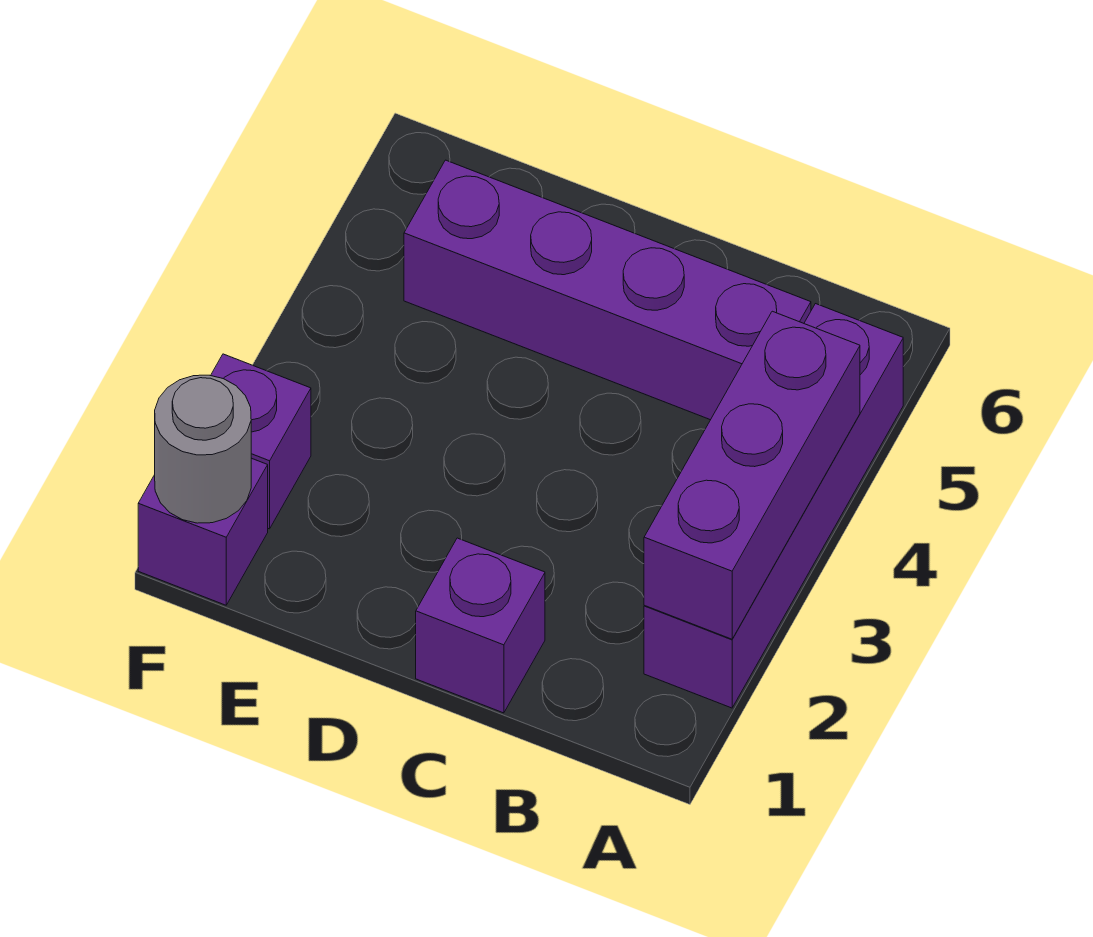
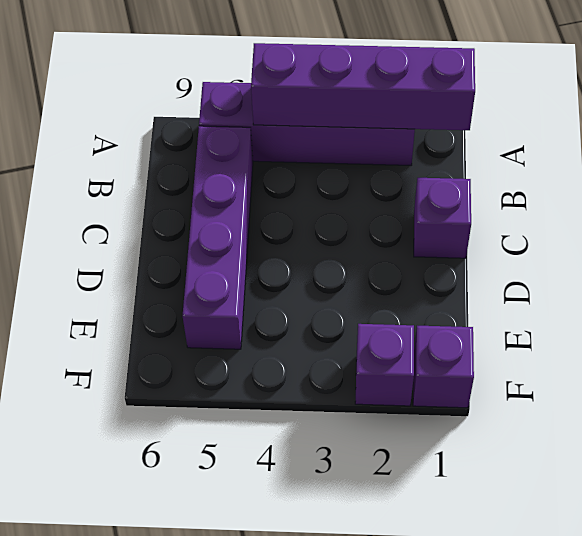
purple brick A2:A4 level 2 -> purple brick A1:A4 level 2
grey round brick F1 level 2 -> none

